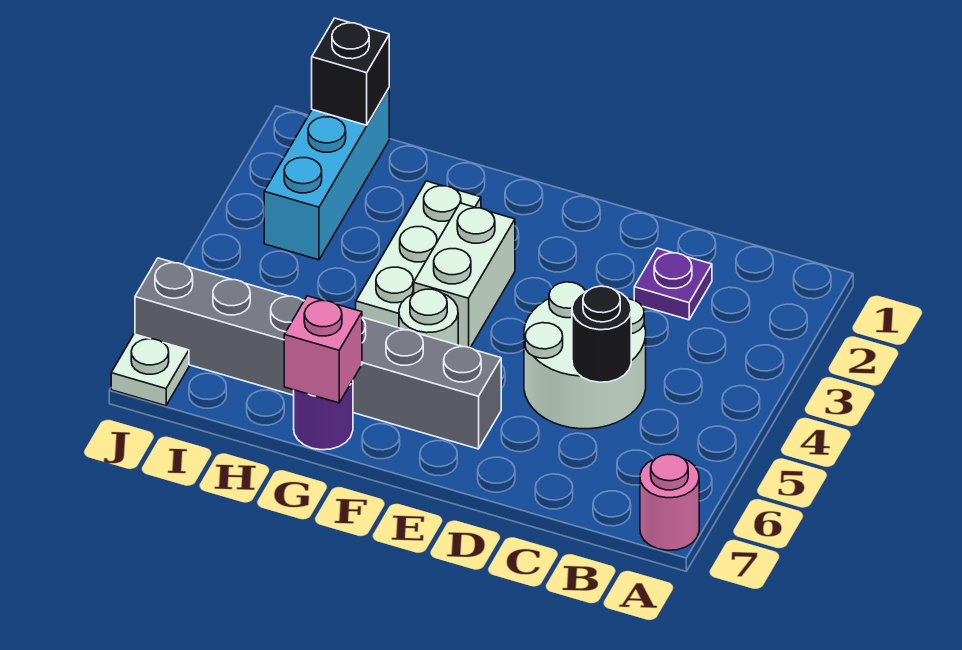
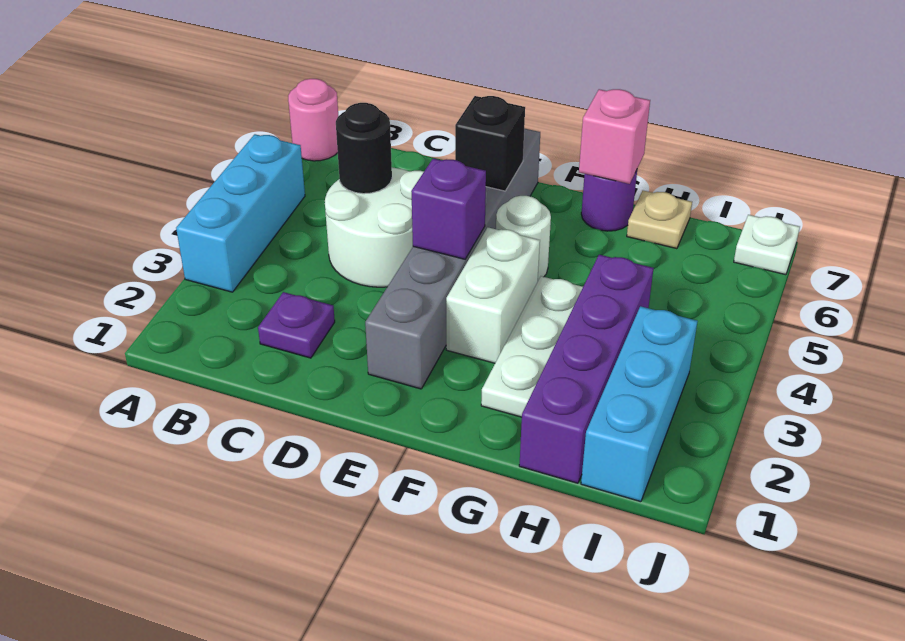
none -> cyan brick A3:A5 level 1
none -> purple brick E4 level 2
grey brick E6:J6 level 1 -> grey brick E2:E7 level 1
none -> purple brick H1:H4 level 1
none -> tan plate H7 level 1
black brick I1 level 2 -> black brick E6 level 2

